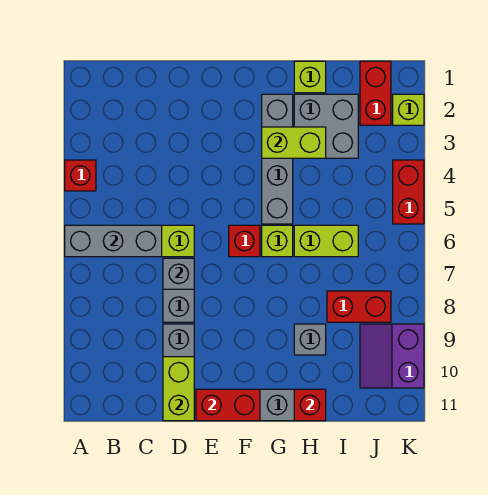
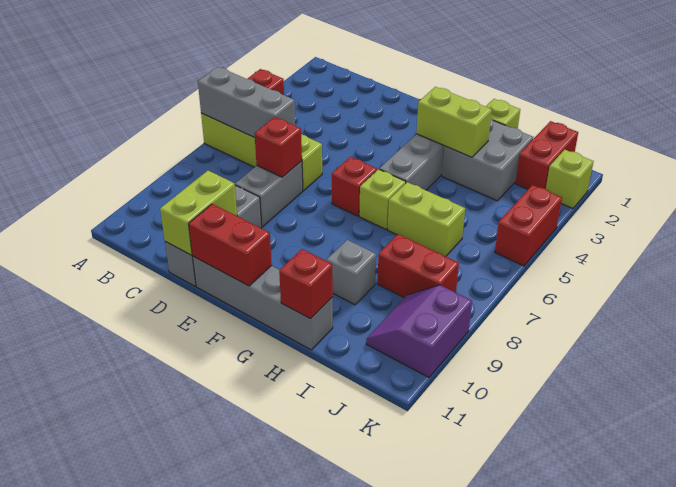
grey brick D7 level 2 -> red brick D7 level 2

